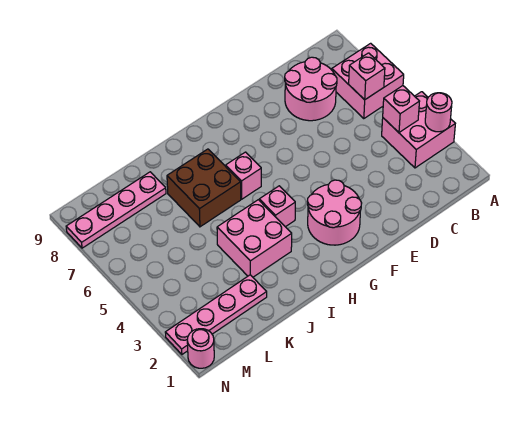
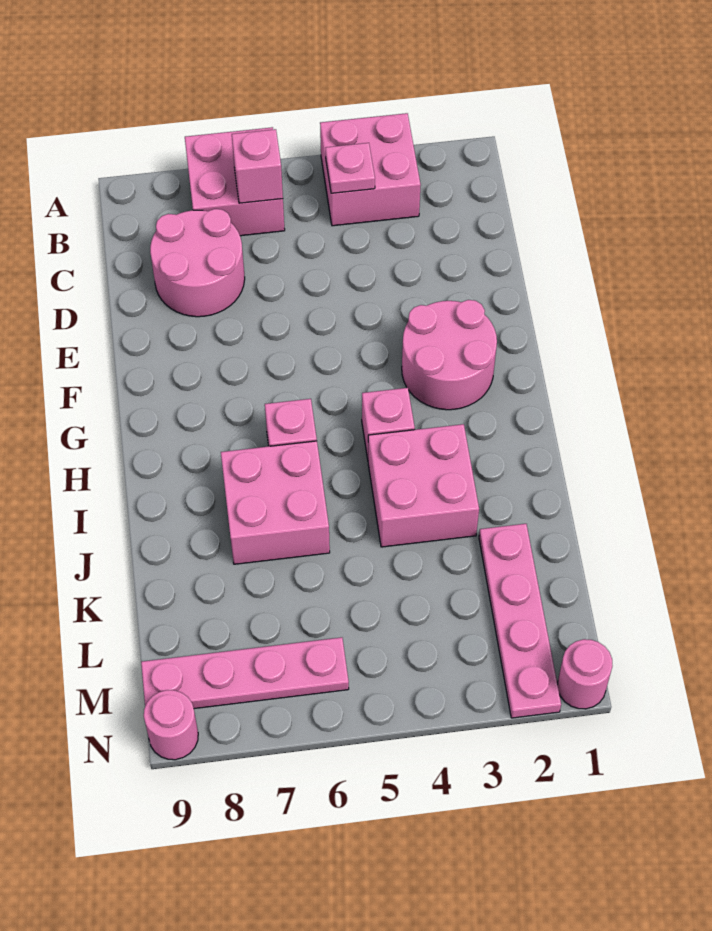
pink round brick A3 level 2 -> pink round brick N9 level 1
pink brick B4 level 2 -> pink plate B4 level 2
brown brick I6:J7 level 1 -> pink brick I6:J7 level 1
pink plate K8:N8 level 1 -> pink plate M6:M9 level 1

